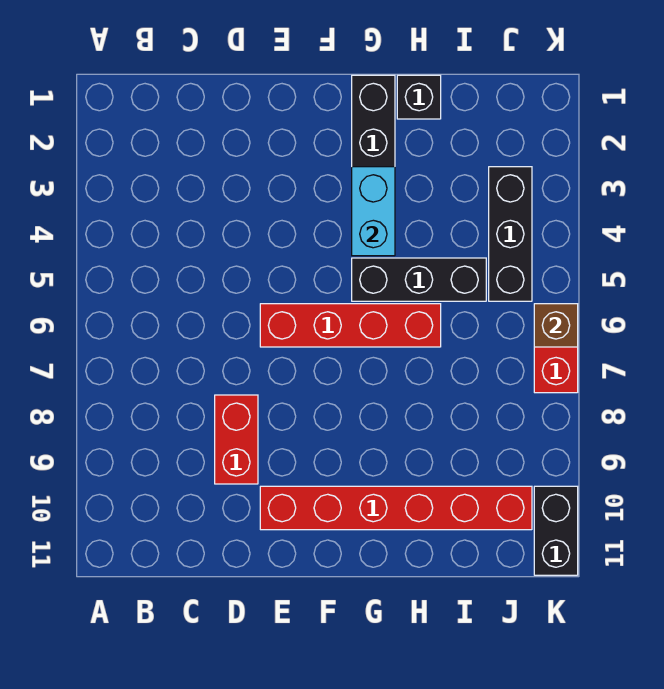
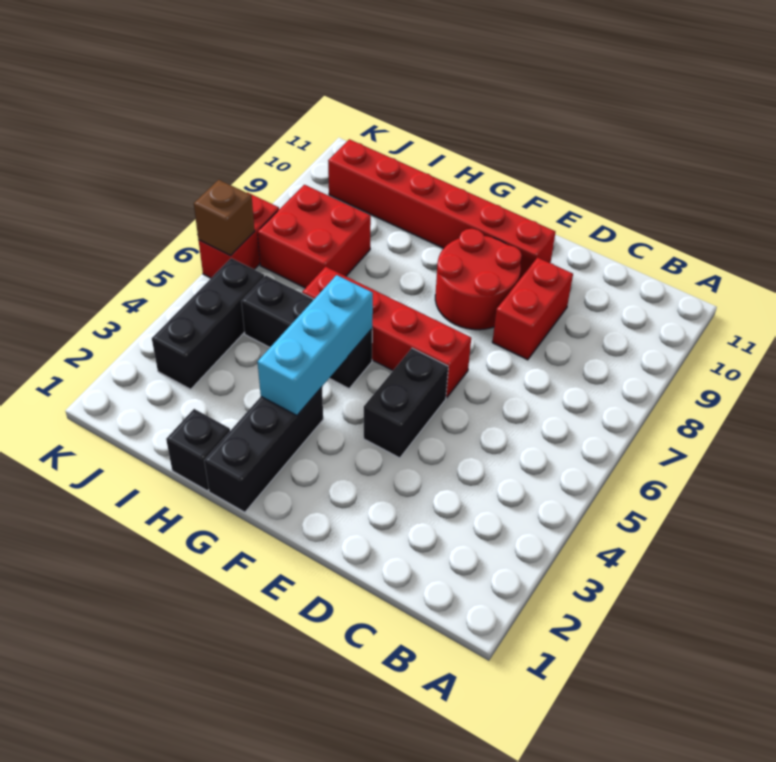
none -> red round brick E8:F9 level 1
cyan brick G3:G4 level 2 -> cyan brick G3:G5 level 2
none -> red brick I7:J8 level 1
black brick K10:K11 level 1 -> black brick E4:E5 level 1

